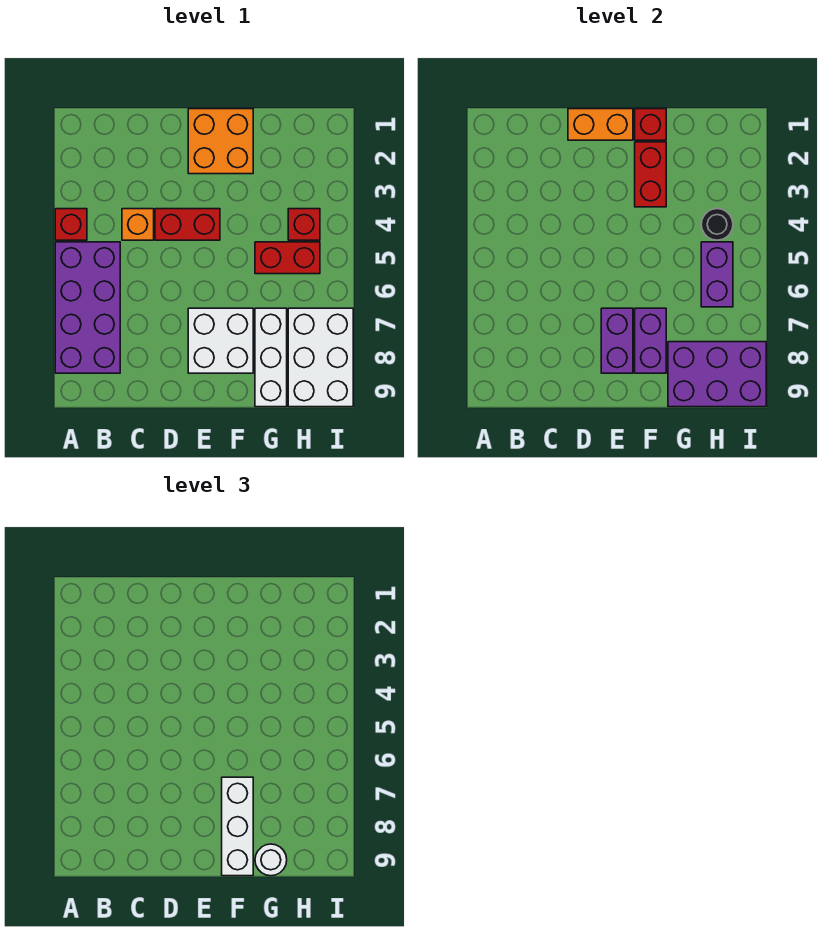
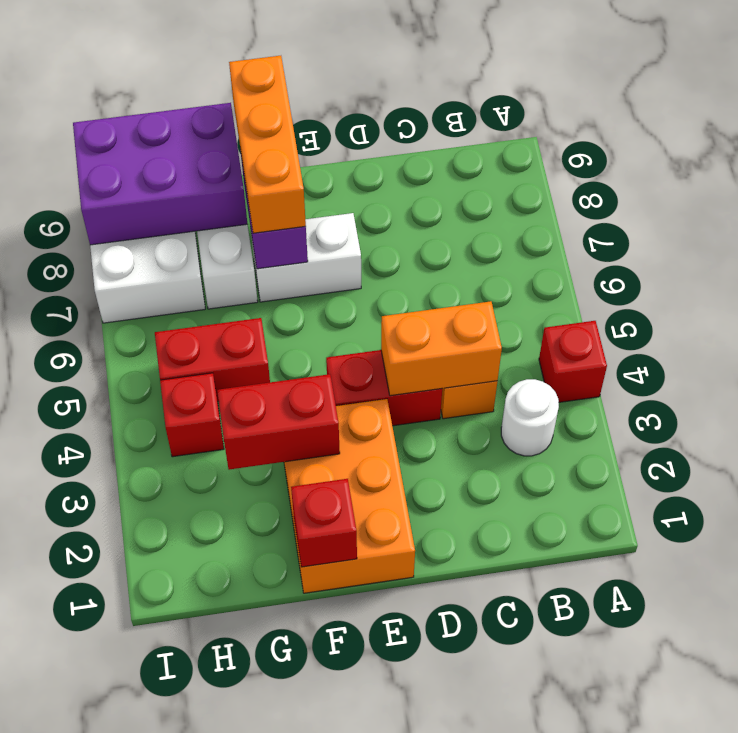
purple brick A5:B8 level 1 -> none
orange brick D1:E1 level 2 -> orange brick C4:D4 level 2
orange brick E1:F2 level 1 -> orange brick E1:F3 level 1
white brick E7:F8 level 1 -> white brick E7:F7 level 1
purple brick E7:E8 level 2 -> none
red brick F2:F3 level 2 -> red brick F3:G3 level 2
white brick F7:F9 level 3 -> orange brick F7:F9 level 3
white round brick G9 level 3 -> white round brick B3 level 1
black round brick H4 level 2 -> none
purple brick H5:H6 level 2 -> none

